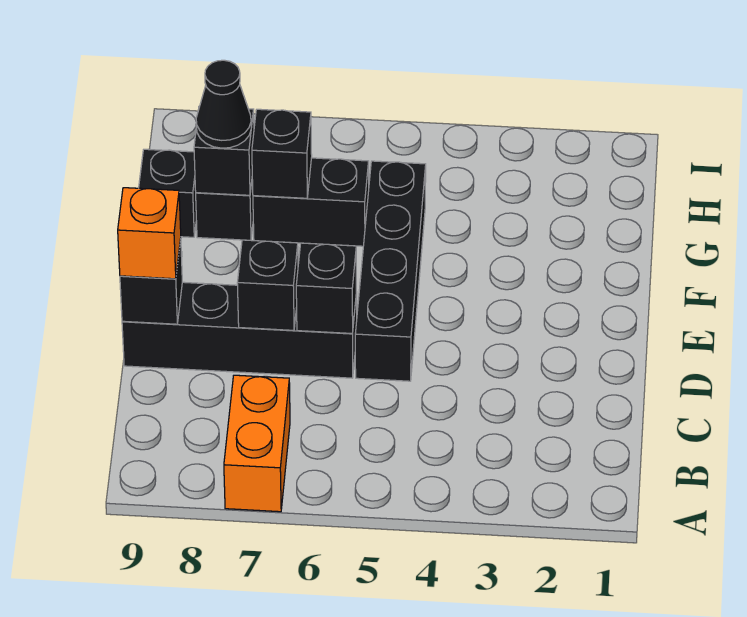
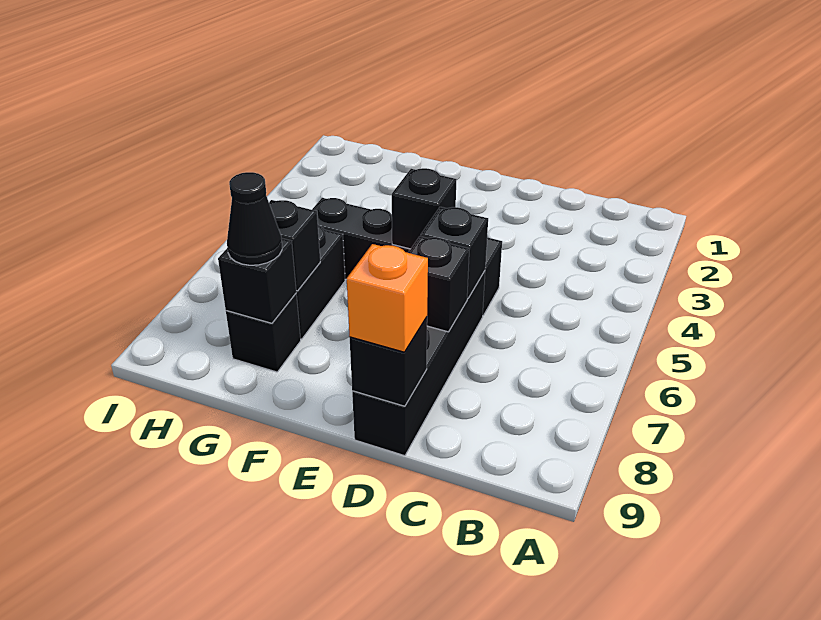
orange brick A7:B7 level 1 -> none
black brick G9 level 1 -> black brick E5 level 2

